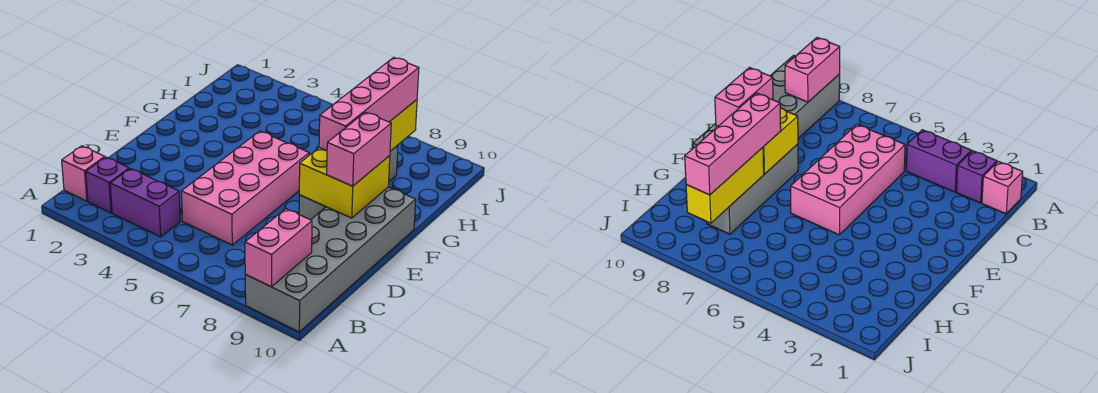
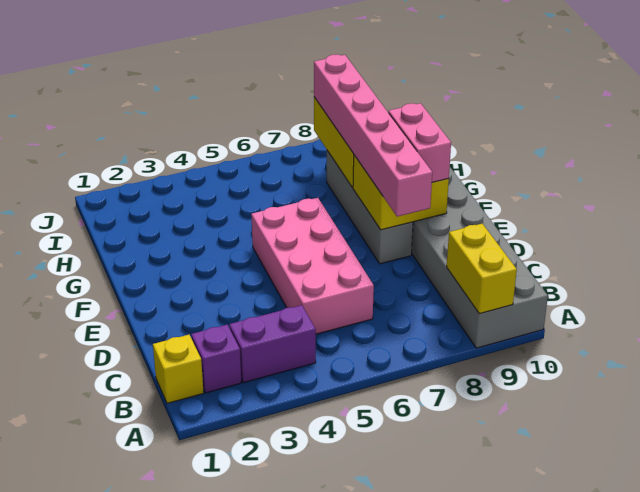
pink brick A9:B9 level 2 -> yellow brick A9:B9 level 2
pink brick B1 level 1 -> yellow brick B1 level 1
pink brick F8:I8 level 3 -> pink brick D8:I8 level 3

